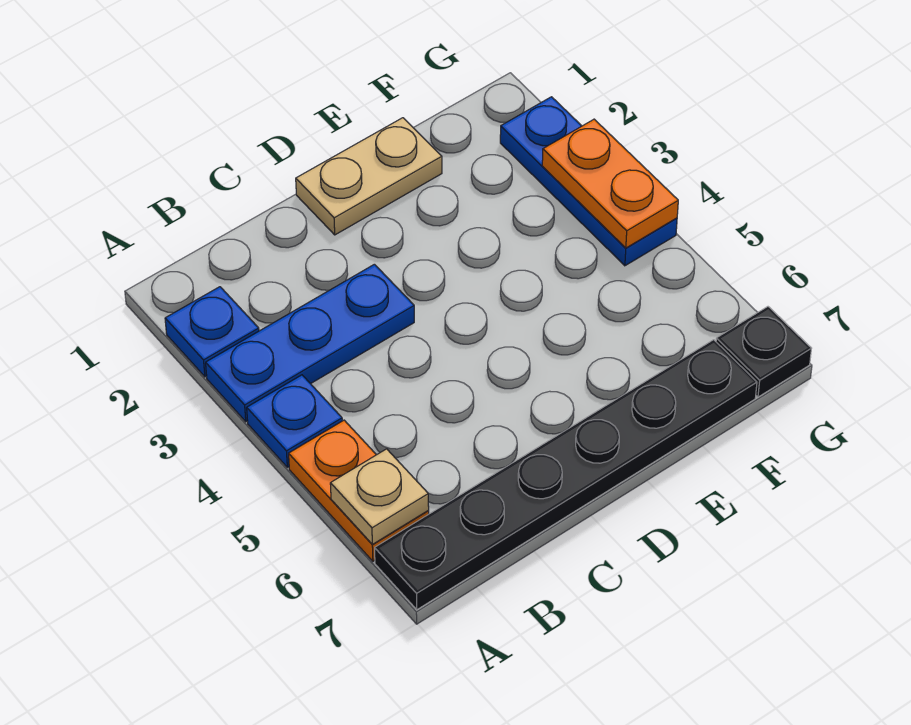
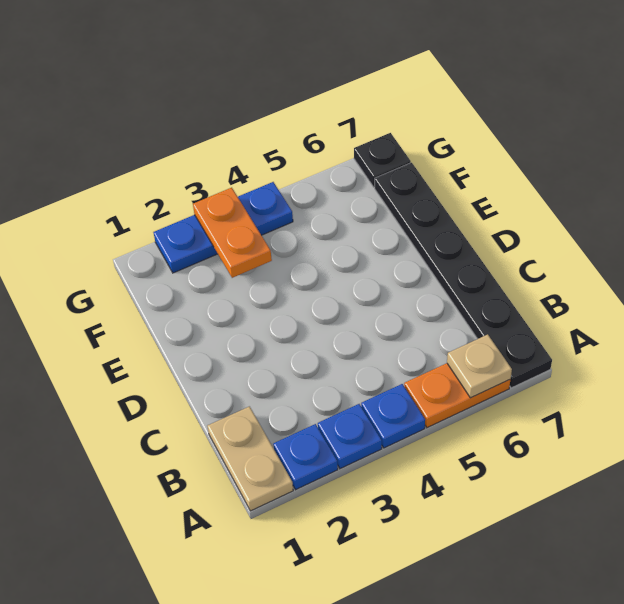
blue plate A3:C3 level 1 -> blue plate A3 level 1
tan plate D1:E1 level 1 -> tan plate A1:B1 level 1
orange plate G3:G4 level 2 -> orange plate F3:G3 level 2

